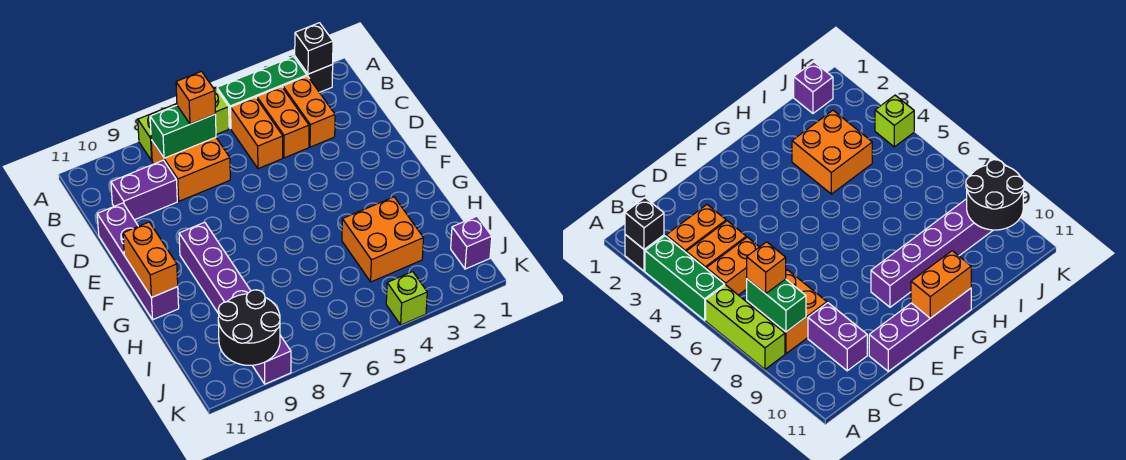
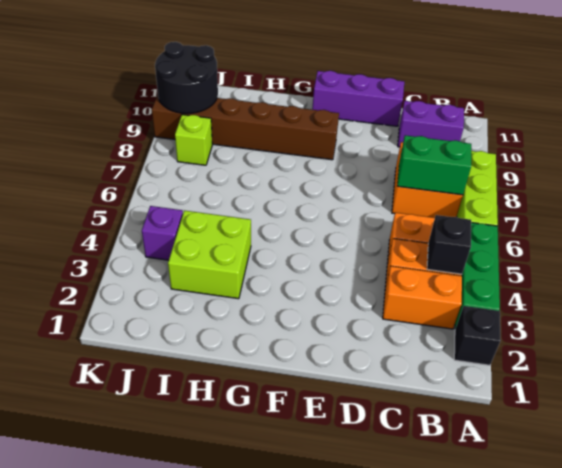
black brick A2 level 2 -> black brick B4 level 2
green brick B7:B8 level 2 -> green brick B7:C7 level 2
orange brick B7 level 3 -> none
purple brick C9:C10 level 1 -> purple brick B10:C10 level 1
purple brick D11:G11 level 1 -> purple brick D11:F11 level 1
purple brick F9:K9 level 1 -> brown brick F9:K9 level 1
orange brick F11:G11 level 2 -> none
orange brick H3:I4 level 1 -> lime brick H3:I4 level 1
purple brick J1 level 1 -> purple brick J4 level 1
lime brick K4 level 1 -> lime brick J8 level 1

